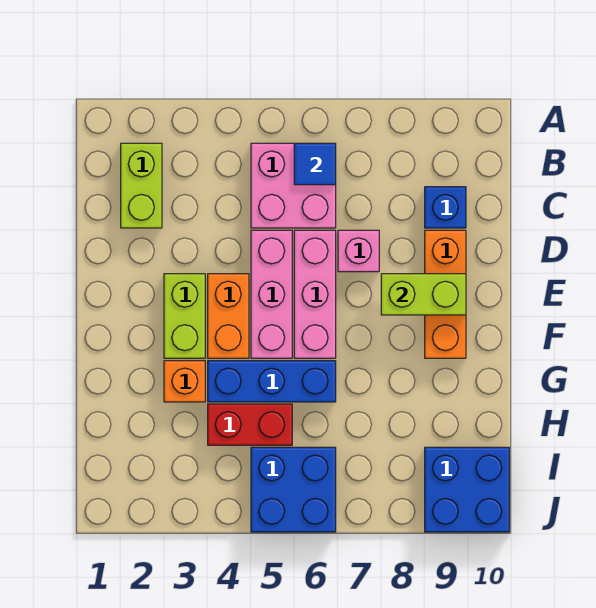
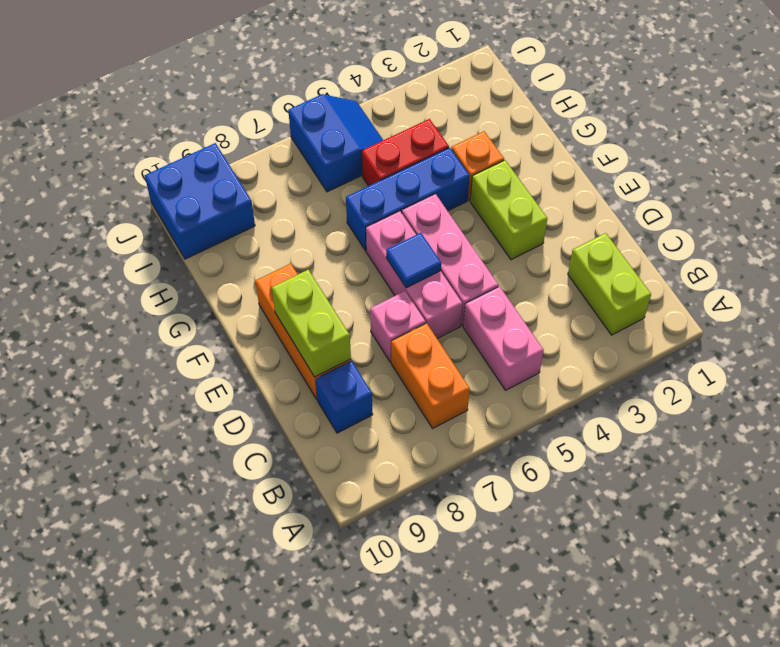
pink brick B5:C6 level 1 -> pink brick B5:C5 level 1
blue tile B6 level 2 -> blue tile E6 level 2
orange brick E4:F4 level 1 -> orange brick B7:C7 level 1
lime brick E8:E9 level 2 -> lime brick D9:E9 level 2
blue brick I5:J6 level 1 -> blue slope I5:J6 level 1 top 6

